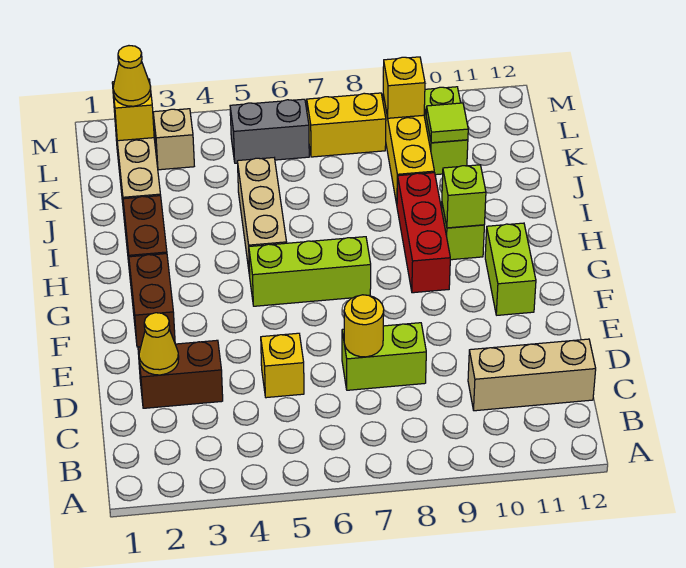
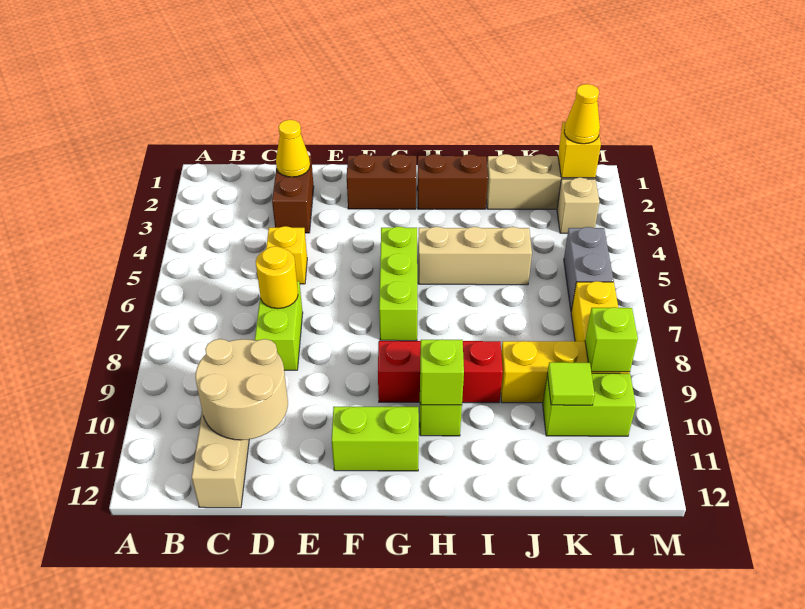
none -> tan round brick C10:D11 level 2
yellow brick L9 level 2 -> lime brick L9 level 2

